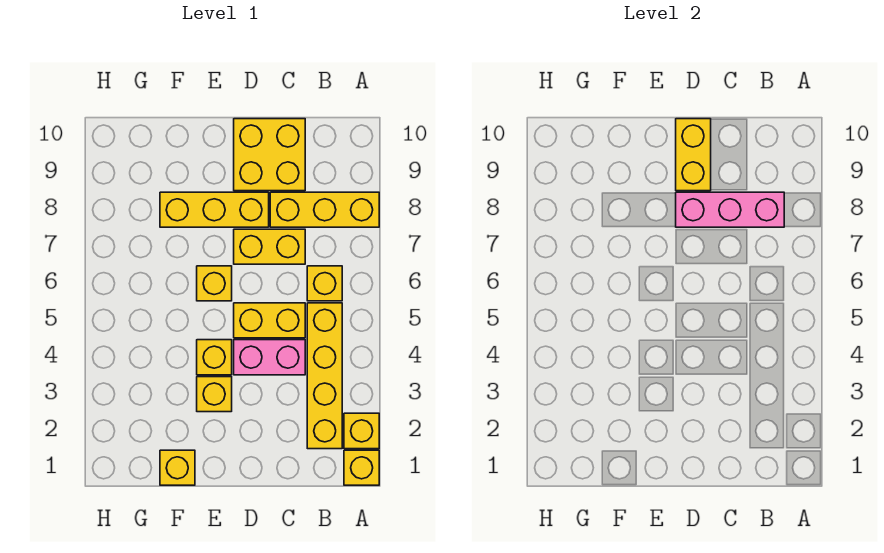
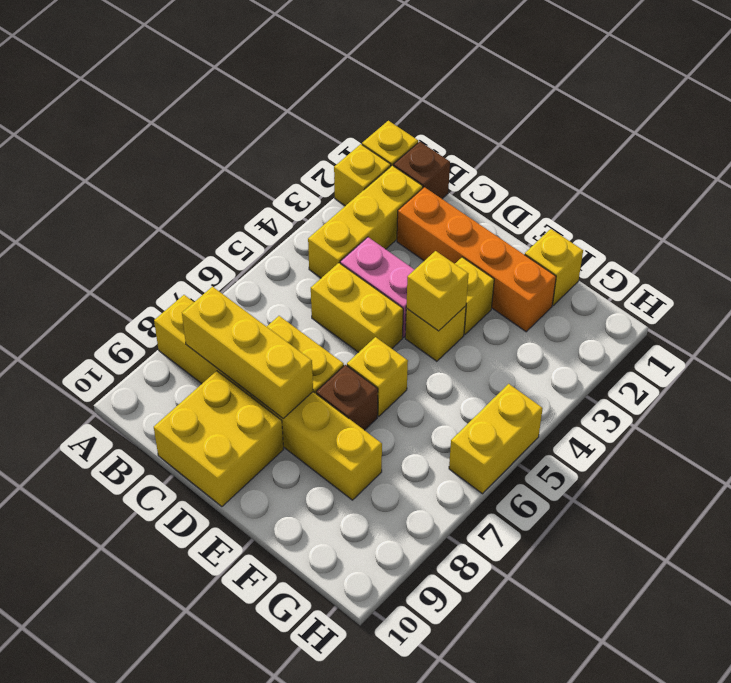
none -> brown brick B1 level 1
yellow brick B2:B5 level 1 -> yellow brick B2:B4 level 1
yellow brick B6 level 1 -> yellow brick E4 level 2
pink brick B8:D8 level 2 -> yellow brick B8:D8 level 2
none -> orange brick C2:F2 level 1
yellow brick D9:D10 level 2 -> yellow brick H5:H6 level 1
none -> brown brick E7 level 1

